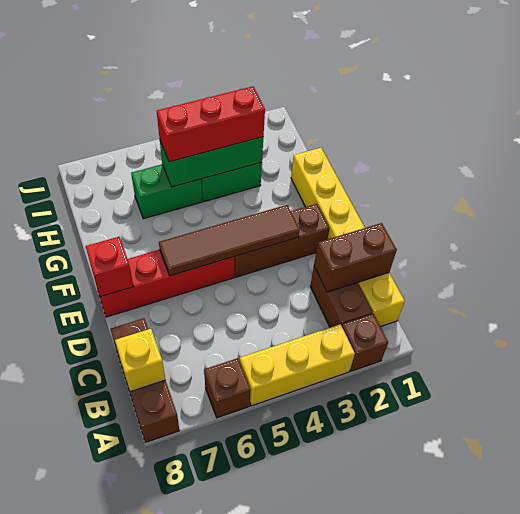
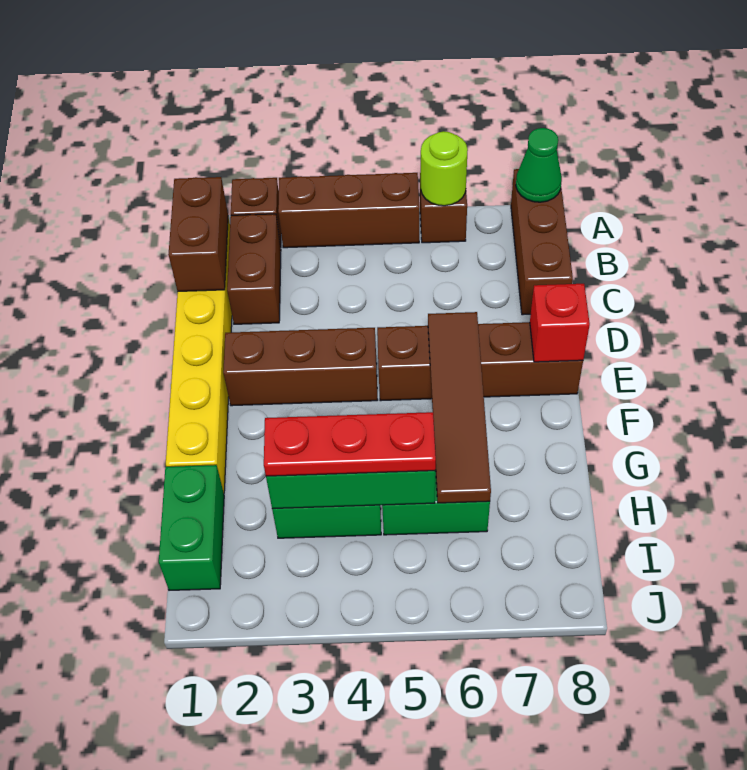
yellow brick A3:A5 level 1 -> brown brick A3:A5 level 1
none -> lime round brick A6 level 2
none -> green cone A8 level 2
yellow brick B8 level 2 -> none
brown brick C1:C2 level 2 -> brown brick B1:C1 level 2
brown tile E3:E6 level 2 -> brown tile E6:H6 level 2
red brick E5:E8 level 1 -> brown brick E5:E8 level 1
none -> green brick H1:I1 level 1
red brick H3:H5 level 3 -> red plate H3:H5 level 3

